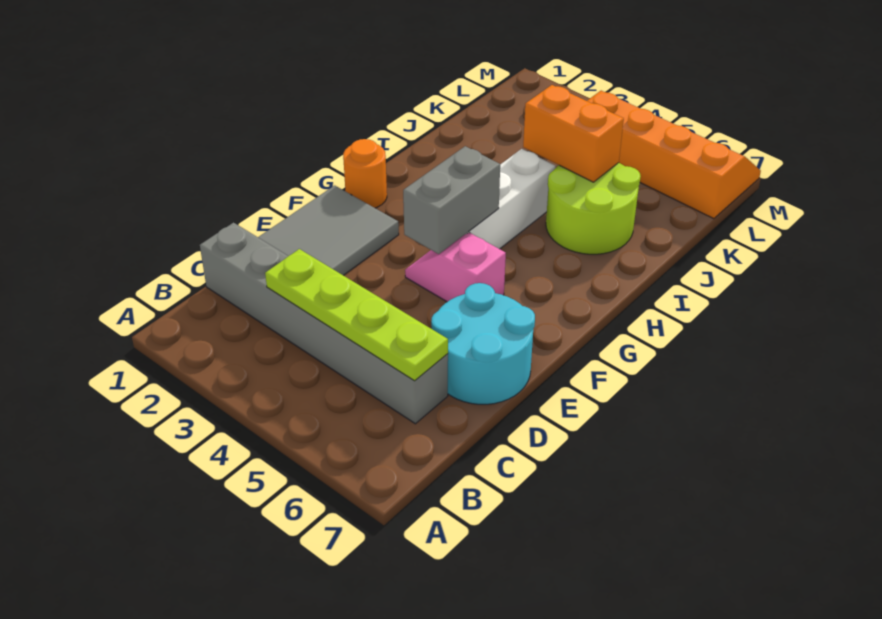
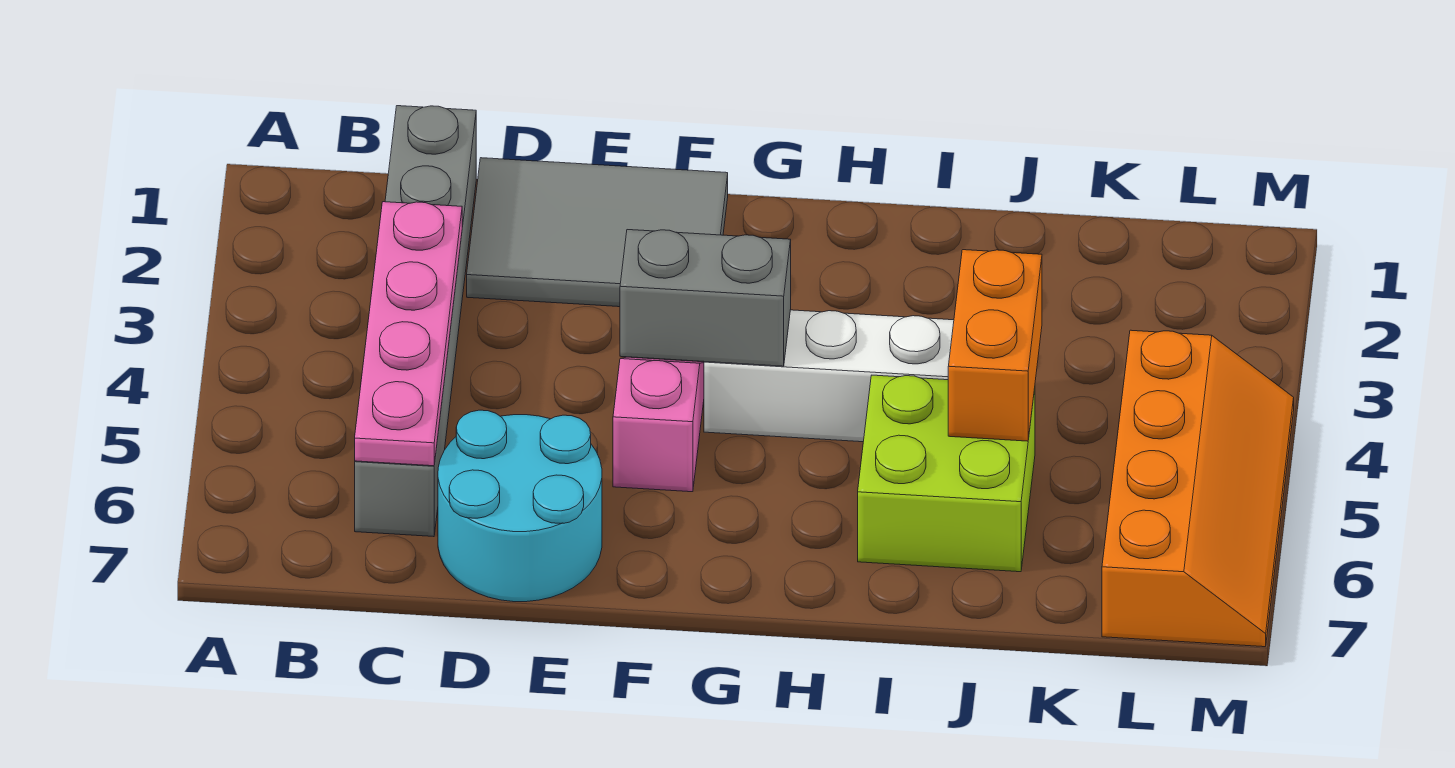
lime plate C3:C6 level 2 -> pink plate C3:C6 level 2
orange round brick G1 level 1 -> none
lime round brick I5:J6 level 1 -> lime brick I5:J6 level 1

